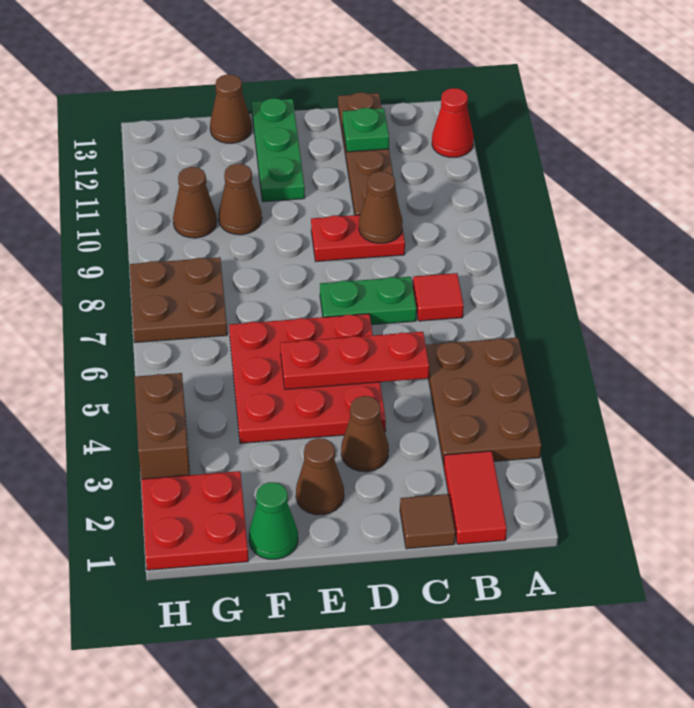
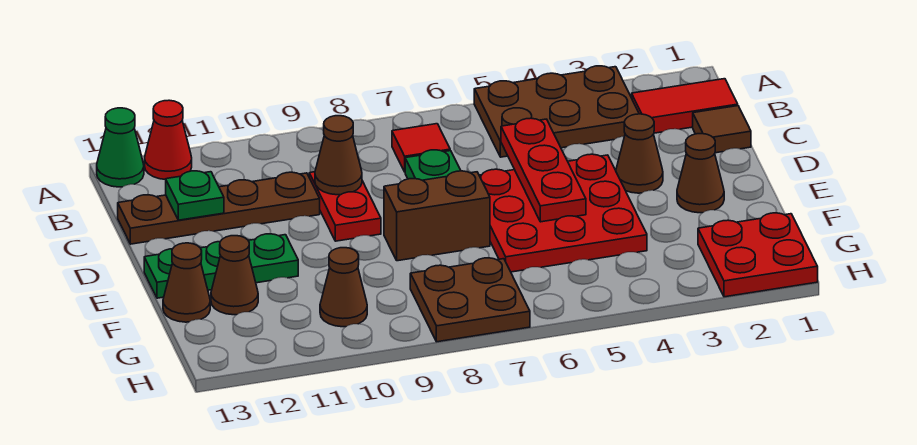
green cone F1 level 1 -> green cone A13 level 1
brown cone F10 level 1 -> brown cone F12 level 1
brown brick H3:H4 level 1 -> brown brick E7:E8 level 1

